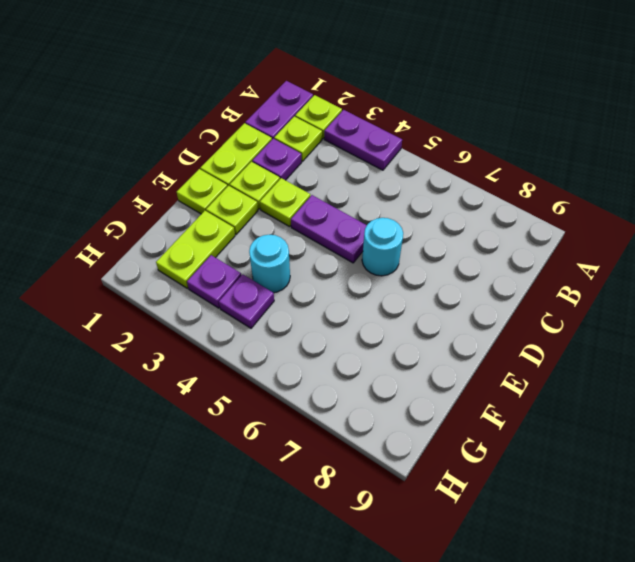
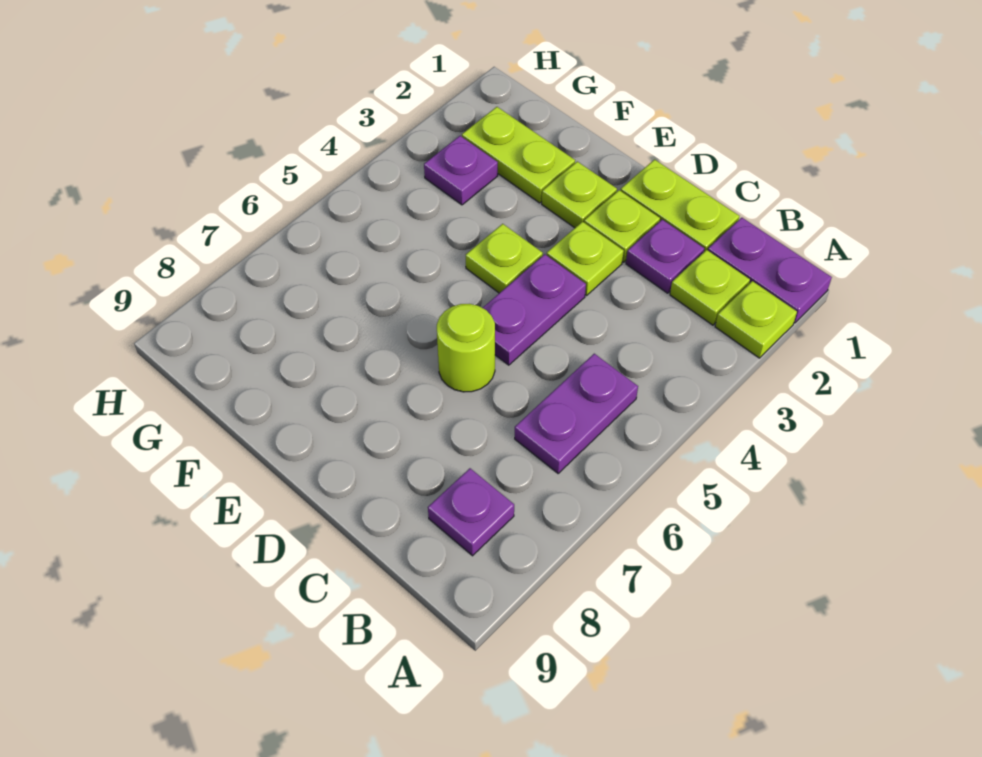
purple plate A3:A4 level 1 -> purple plate B5:B6 level 1
cyan round brick D6 level 1 -> lime round brick D6 level 1
lime plate E1 level 1 -> lime plate E4 level 1
cyan round brick F4 level 1 -> none
purple plate G4 level 1 -> purple plate B8 level 1

